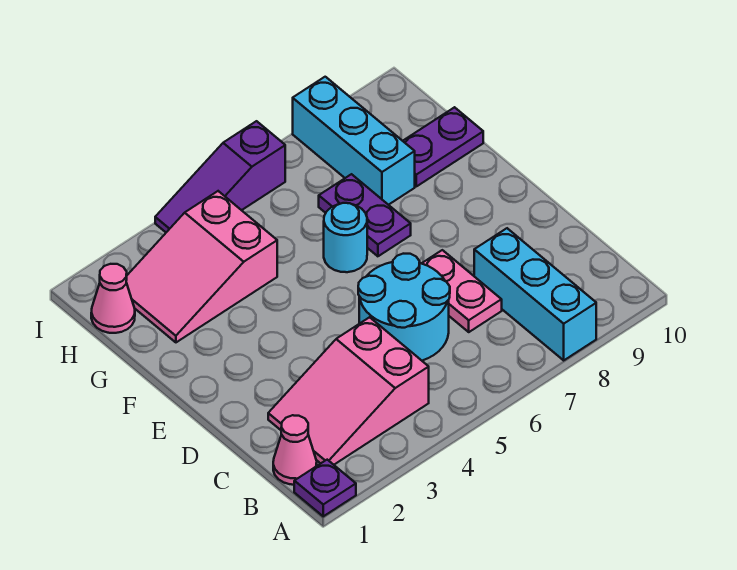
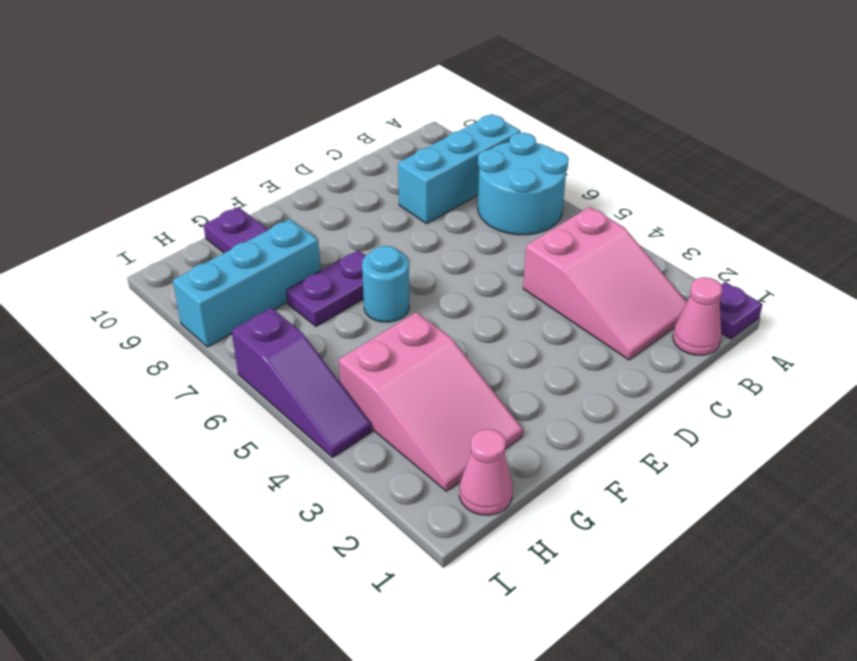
cyan round brick C5:D6 level 1 -> cyan round brick A6:B7 level 1
pink plate C7:D7 level 1 -> none

